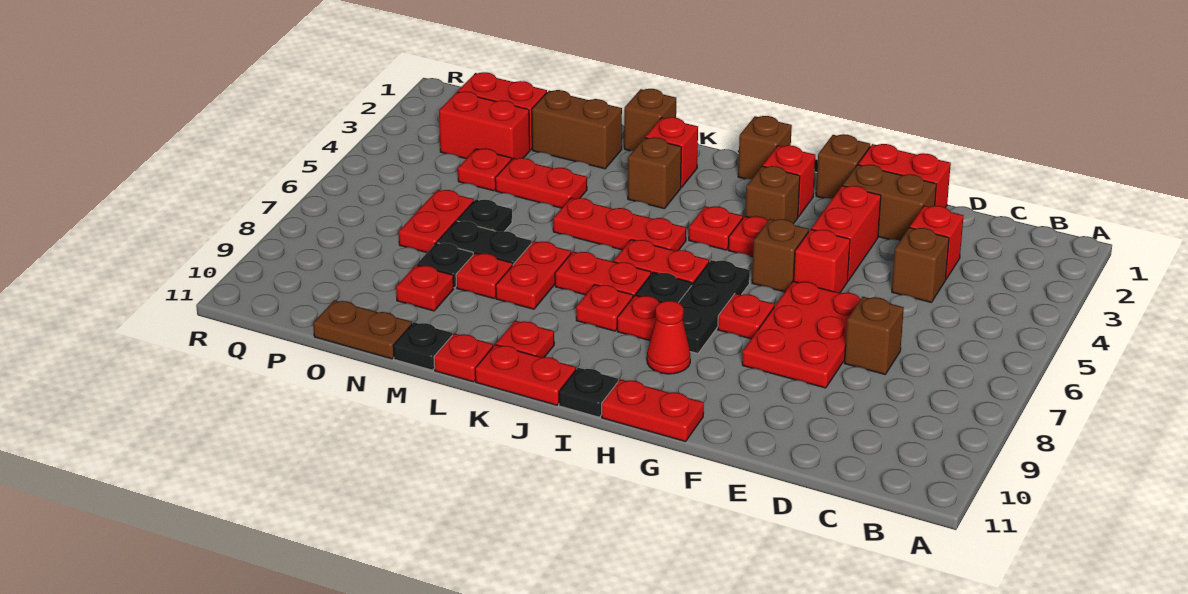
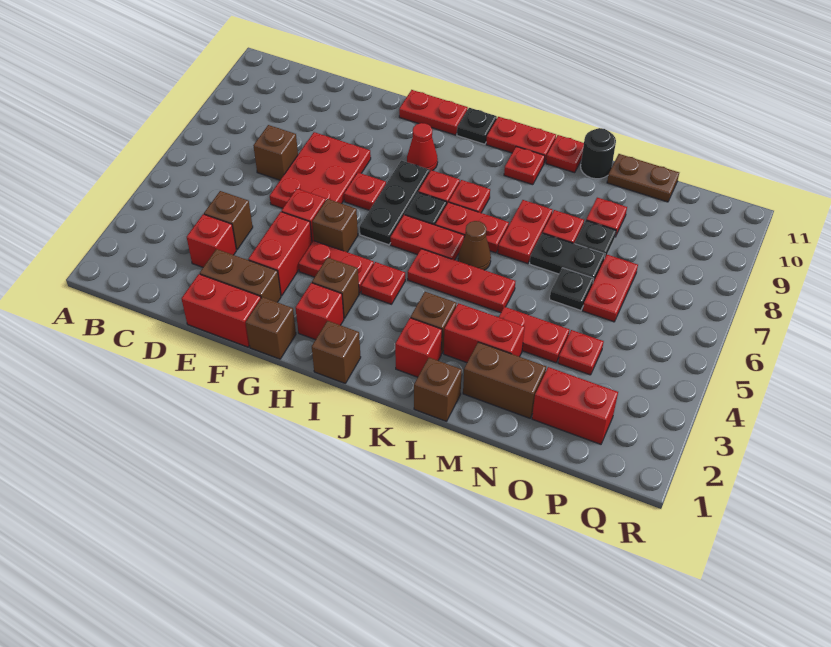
none -> brown cone K6 level 1
black plate M11 level 1 -> black round brick M11 level 1
red brick O3:P3 level 1 -> red brick L3:M3 level 1

